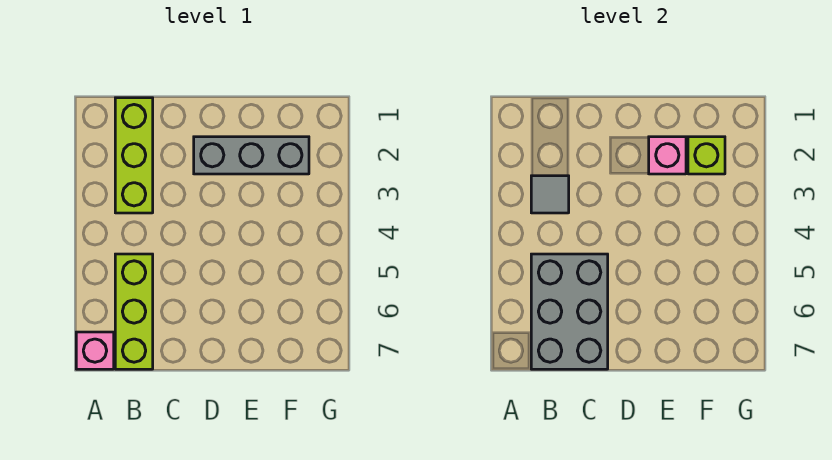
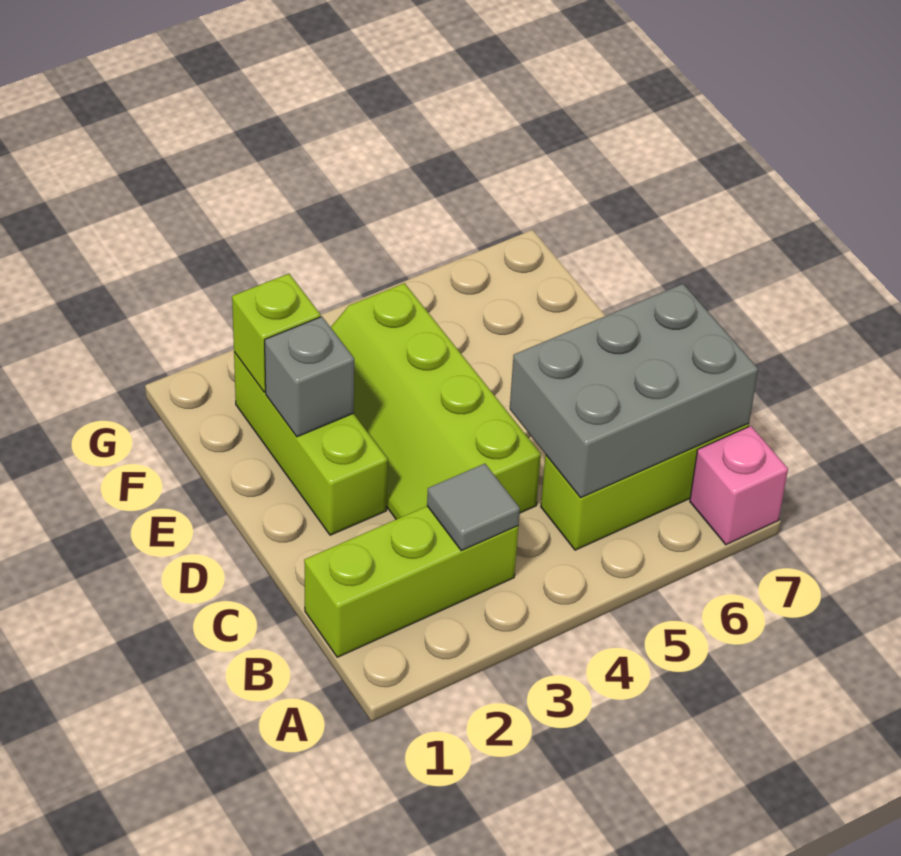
none -> lime slope C3:F4 level 1 top 4
grey brick D2:F2 level 1 -> lime brick D2:F2 level 1
pink brick E2 level 2 -> grey brick E2 level 2

